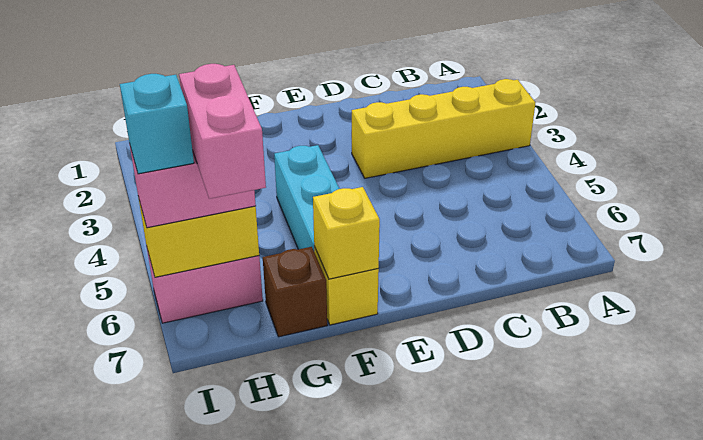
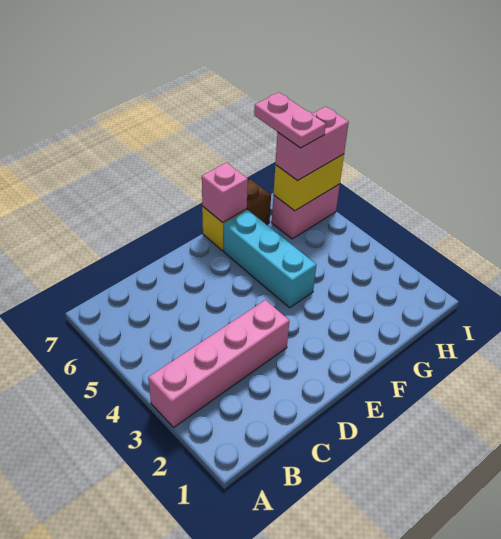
yellow brick A3:D3 level 1 -> pink brick A3:D3 level 1
yellow brick F7 level 2 -> pink brick F7 level 2
pink brick H6:H7 level 4 -> pink plate H6:H7 level 4
cyan brick I6 level 4 -> none

